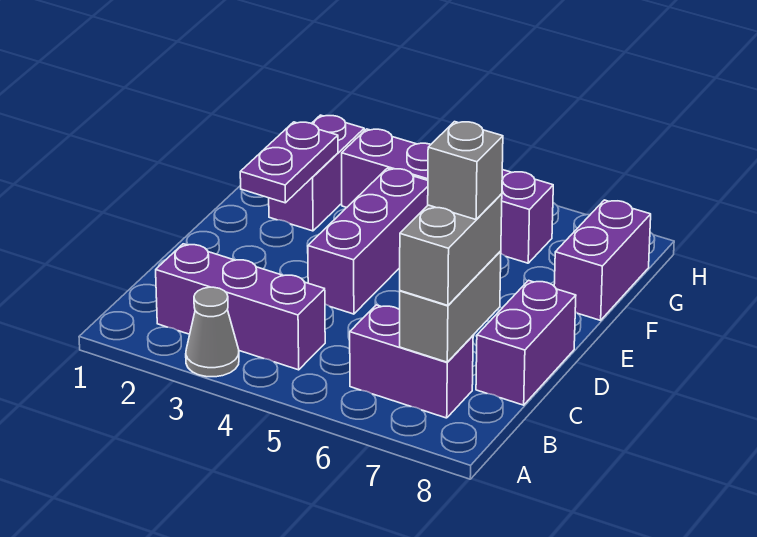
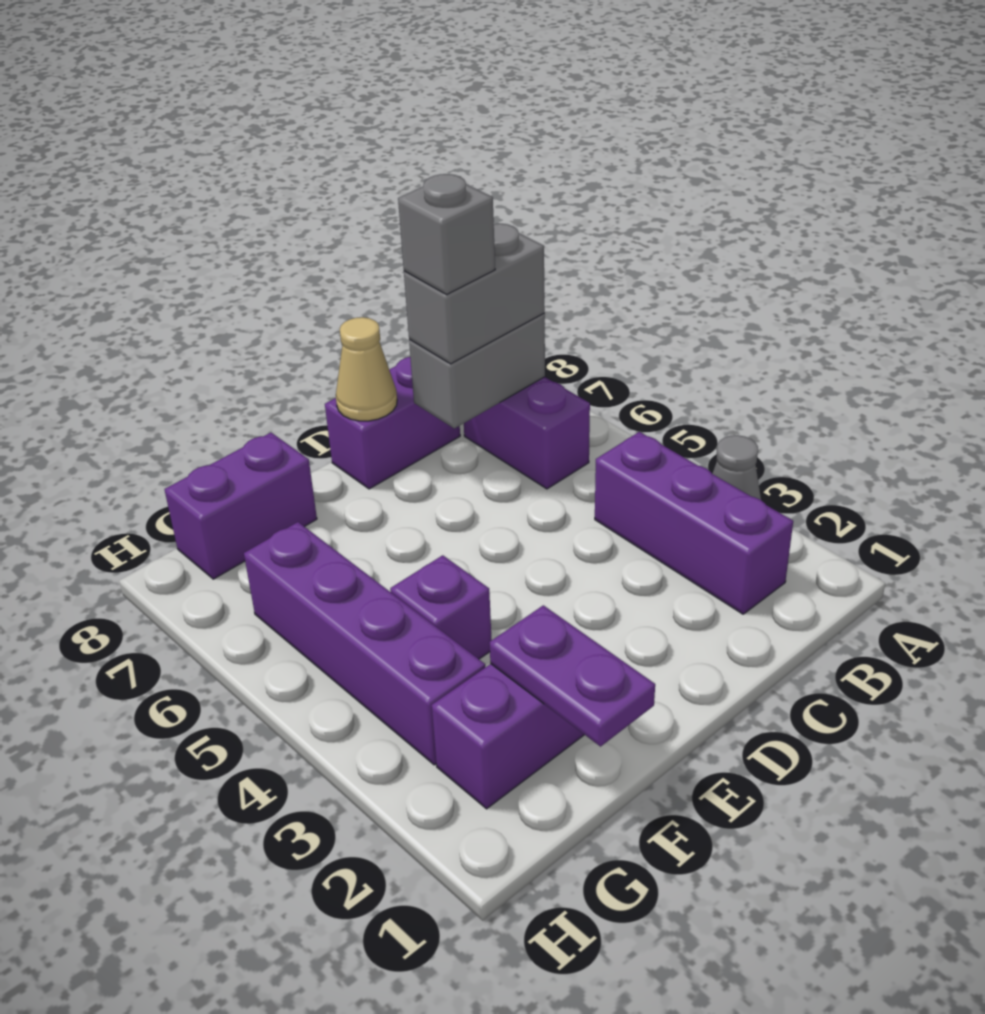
purple brick D4:F4 level 1 -> purple brick F4 level 1
none -> tan cone D8 level 2
purple plate E2:F2 level 2 -> purple plate F1:F2 level 2

